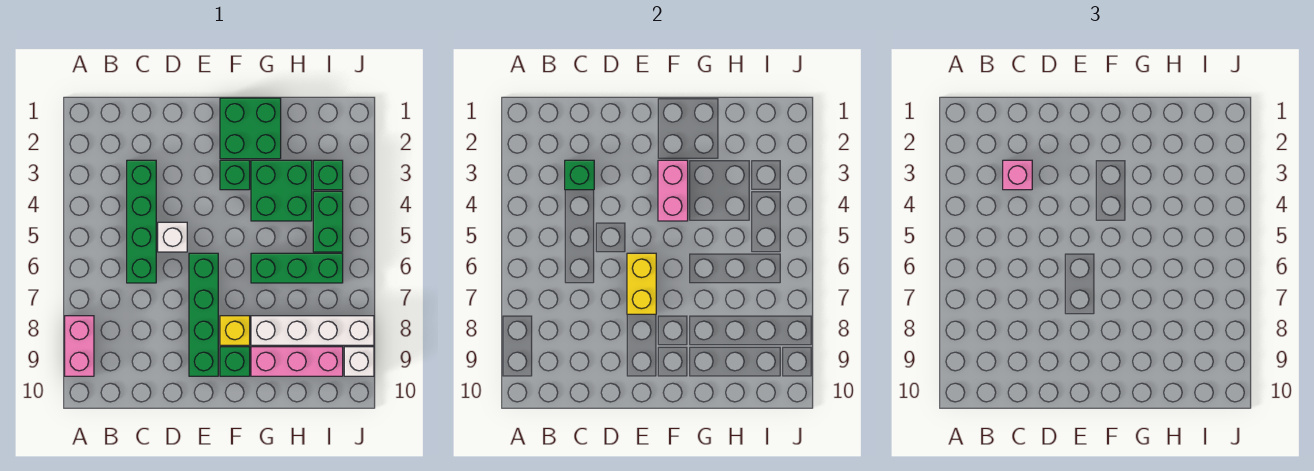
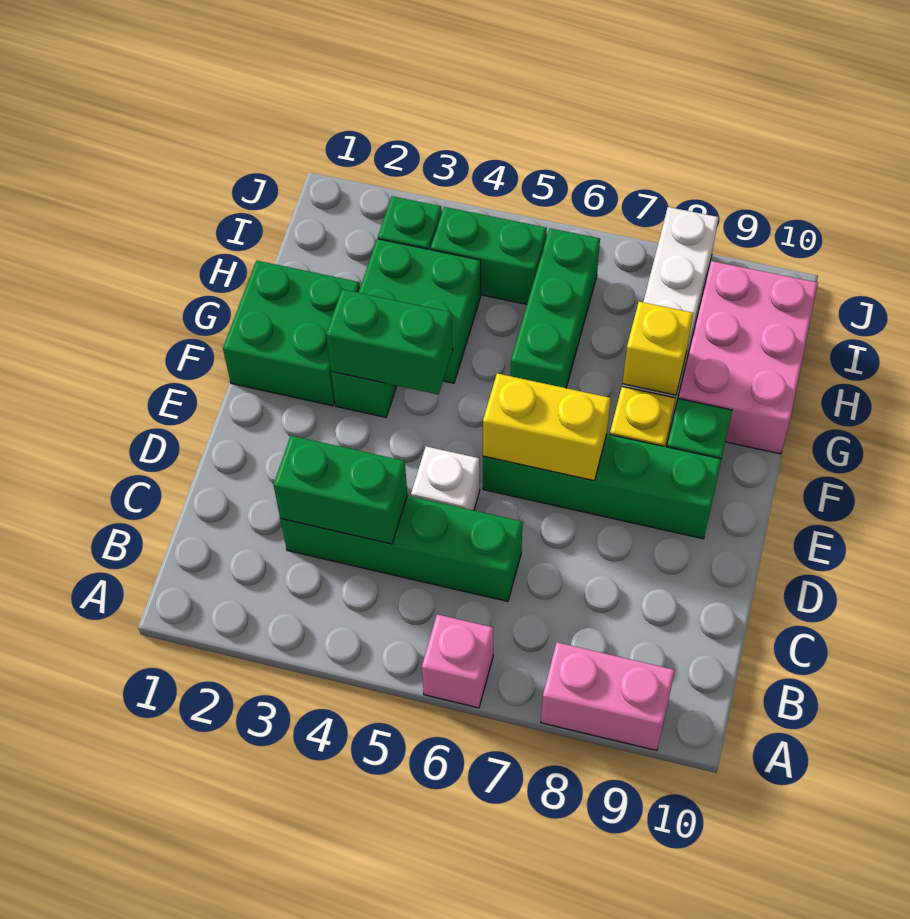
green brick C3 level 2 -> green brick C3:C4 level 2
pink brick C3 level 3 -> pink brick A6 level 1
pink brick F3:F4 level 2 -> green brick F3:F4 level 2
none -> yellow brick G8 level 2
pink brick G9:I9 level 1 -> pink brick G9:I10 level 1
white brick J9 level 1 -> none

